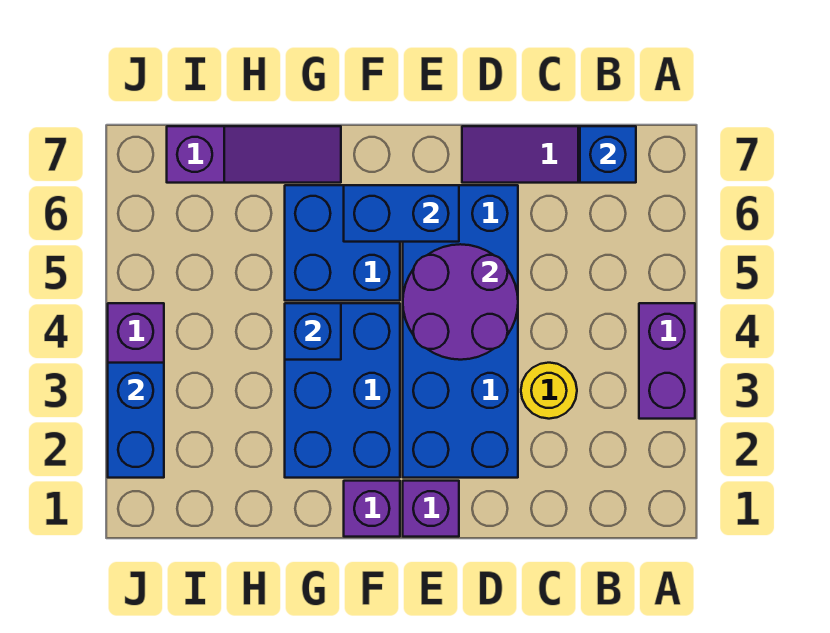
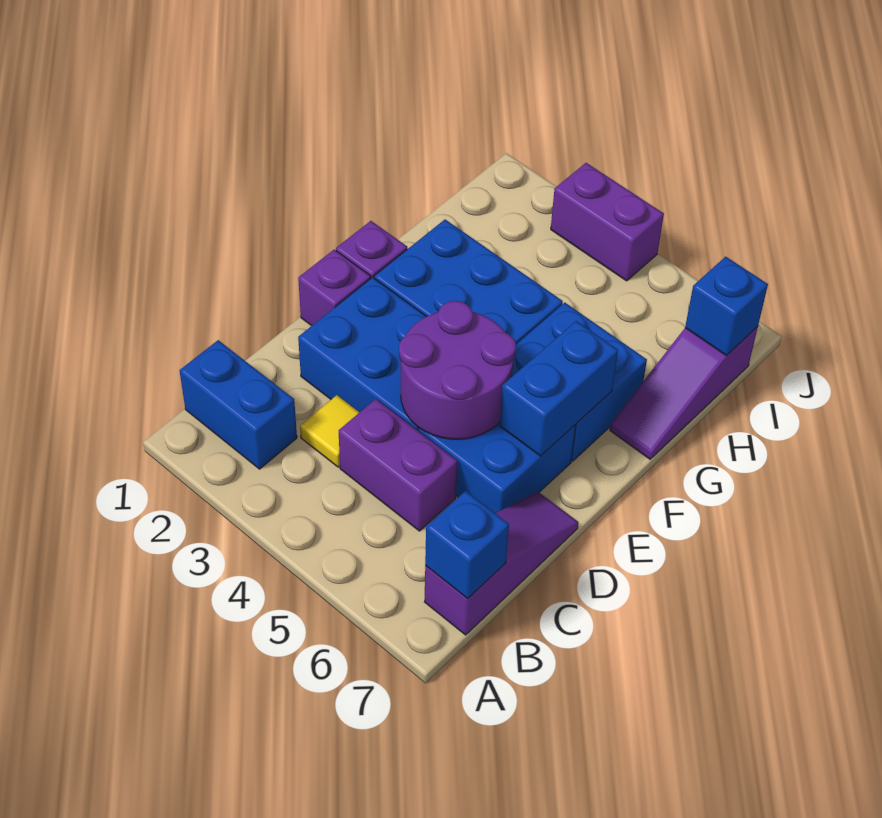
purple brick A3:A4 level 1 -> purple brick C4:C5 level 1
yellow round brick C3 level 1 -> yellow tile C3 level 1
blue brick G4 level 2 -> blue brick I7 level 2
blue brick J2:J3 level 2 -> blue brick B1:B2 level 1

